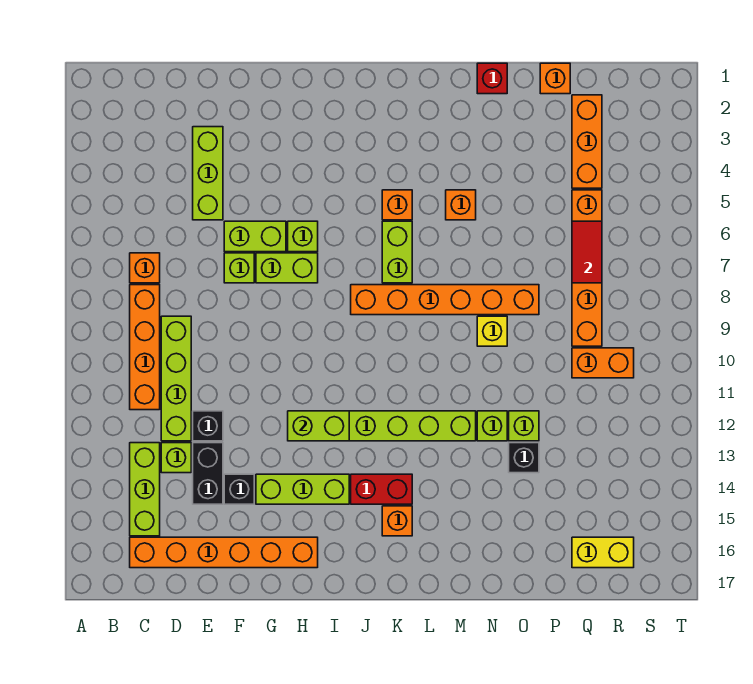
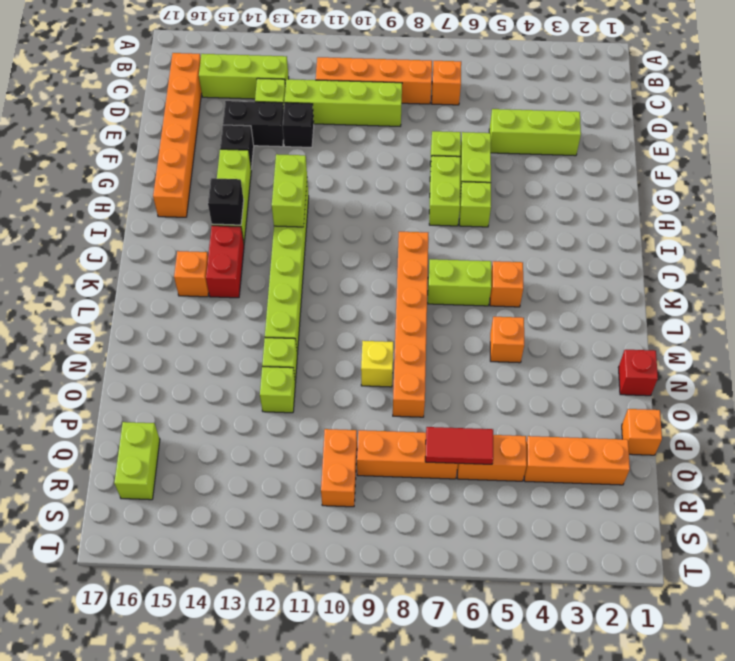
black brick O13 level 1 -> black brick I14 level 2
yellow brick Q16:R16 level 1 -> lime brick Q16:R16 level 1

